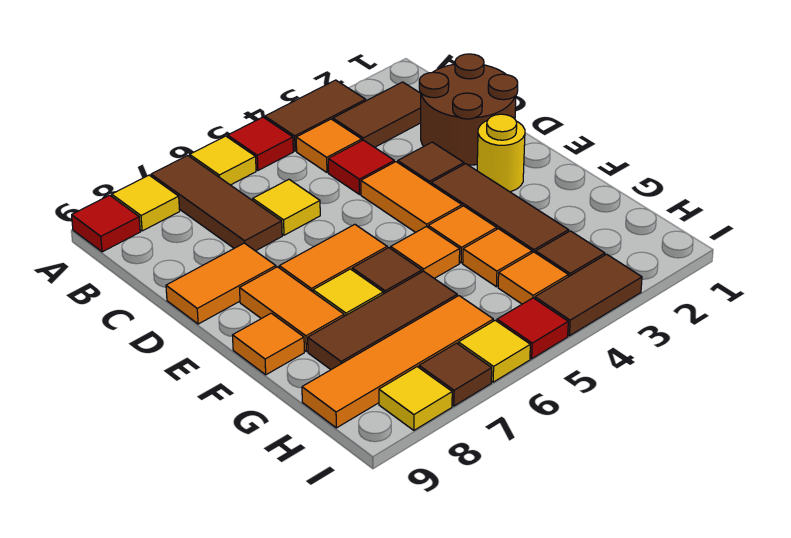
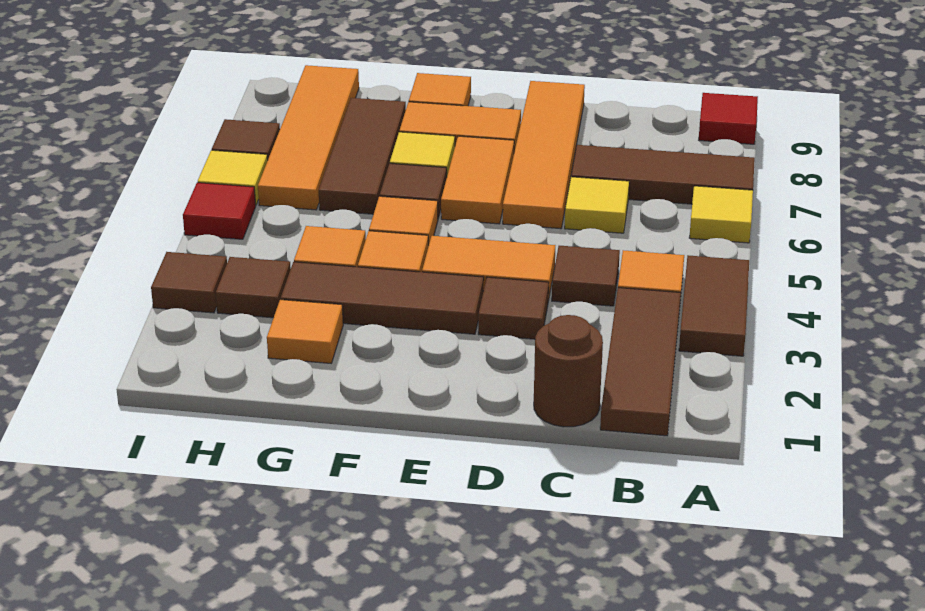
red tile A5 level 1 -> none
yellow tile A8 level 1 -> none
brown tile B2:B3 level 1 -> brown tile B1:B3 level 1
brown round brick C1:D2 level 1 -> brown round brick C1 level 1
red tile C4 level 1 -> brown tile C4 level 1
orange tile D8:D9 level 1 -> orange tile D6:D9 level 1
yellow round brick E2 level 1 -> none
orange tile H4 level 1 -> orange tile G2 level 1
brown tile I3:I4 level 1 -> brown tile I3 level 1
yellow tile I8 level 1 -> none

